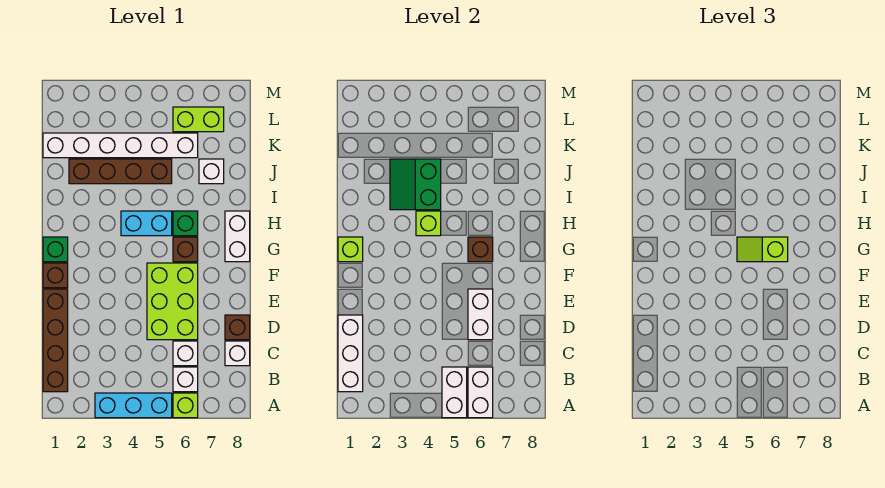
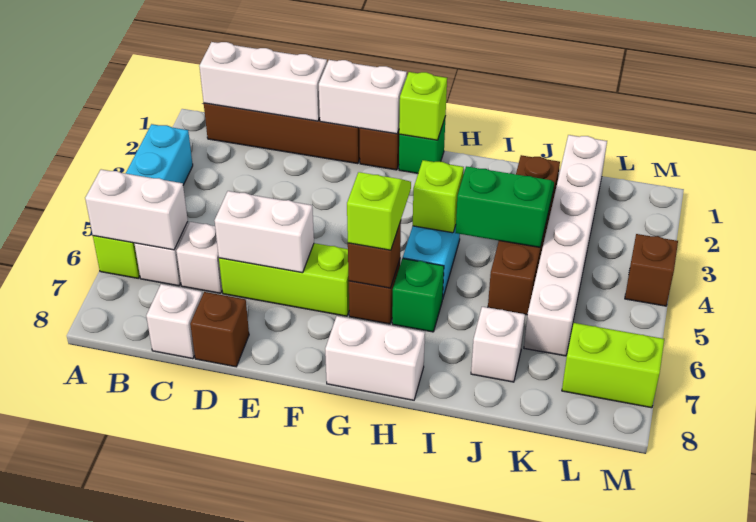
white brick A5:B5 level 2 -> white brick E1:F1 level 2
lime brick D5:F6 level 1 -> lime brick D6:F6 level 1
lime brick L6:L7 level 1 -> lime brick L7:M7 level 1
none -> brown brick M4 level 1

